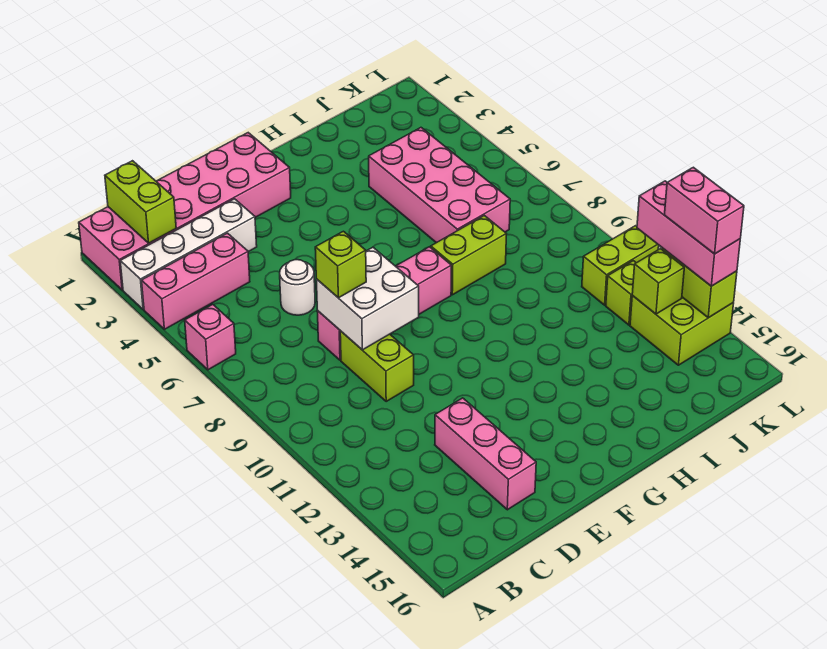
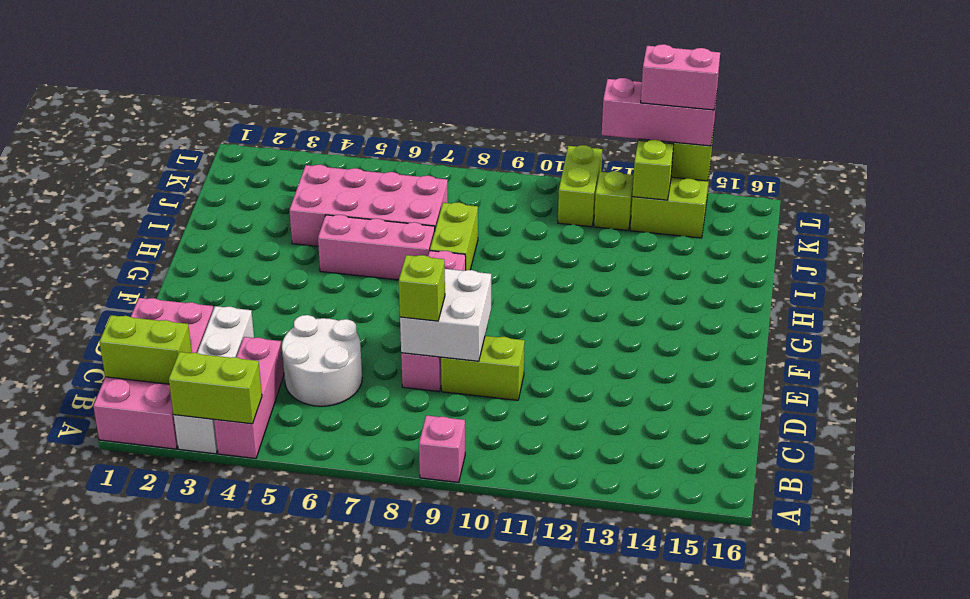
pink brick A1:F2 level 1 -> pink brick A1:D2 level 1
none -> lime brick A3:A4 level 2
pink brick A6 level 1 -> pink brick A9 level 1
white round brick D6 level 1 -> white round brick C5:D6 level 1
pink brick D13:D15 level 1 -> pink brick H5:H7 level 1

